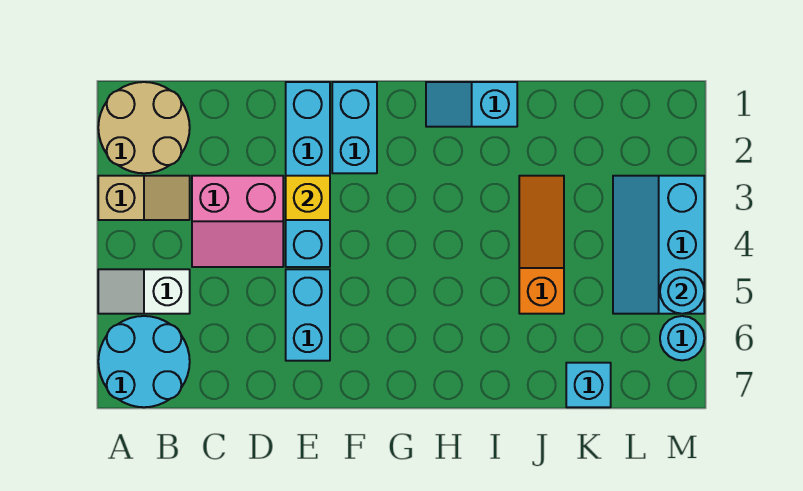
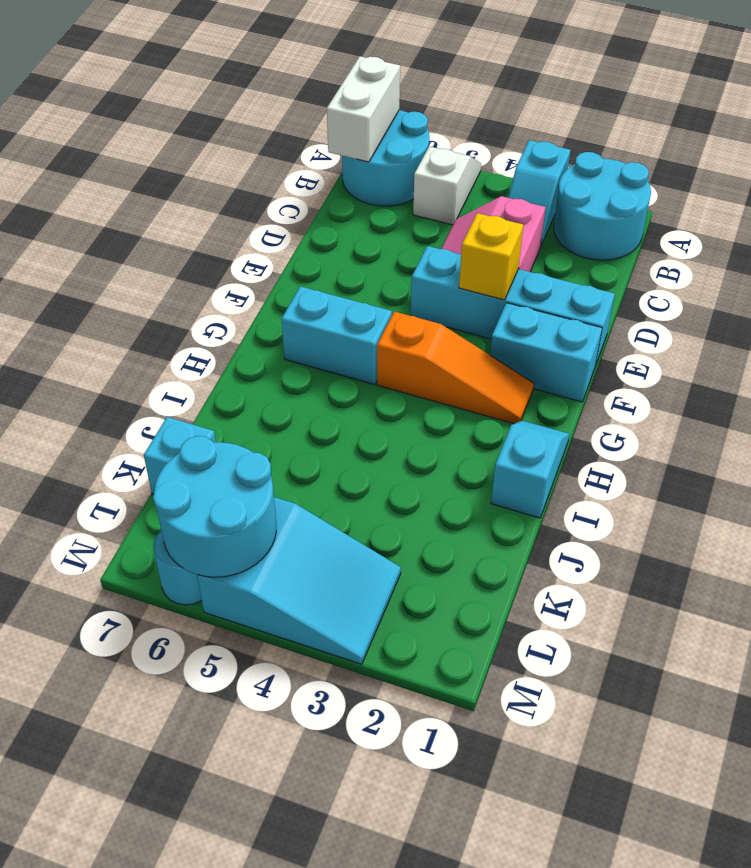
tan round brick A1:B2 level 1 -> cyan round brick A1:B2 level 1
tan slope A3:B3 level 1 top A -> cyan slope A3:B3 level 1 top A
none -> white brick A7:B7 level 2
cyan brick E5:E6 level 1 -> cyan brick G5:G6 level 1
orange slope J3:J5 level 1 top 5 -> orange slope G2:G4 level 1 top 4
cyan slope L3:M5 level 1 top M -> cyan slope L3:M5 level 1 top 5
cyan round brick M5 level 2 -> cyan round brick L5:M6 level 2

